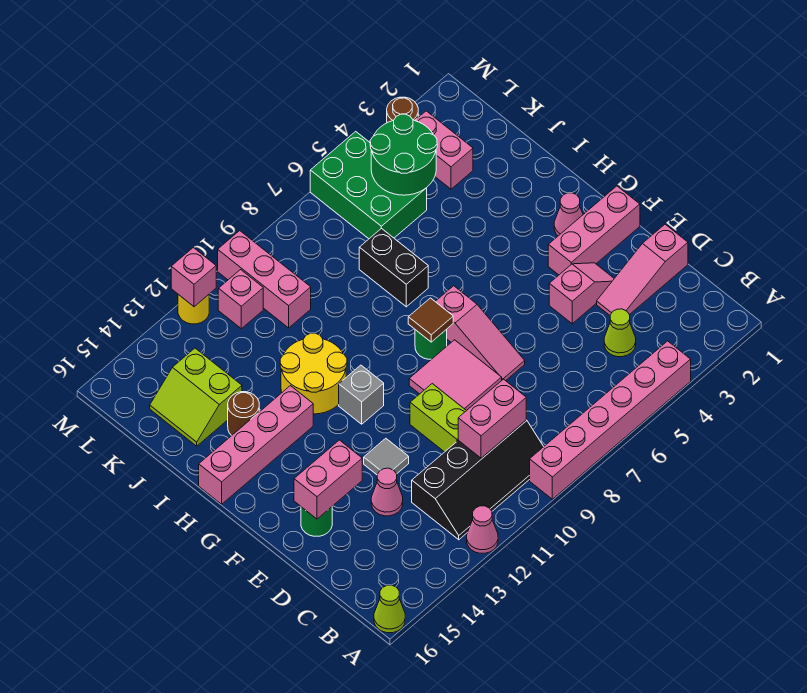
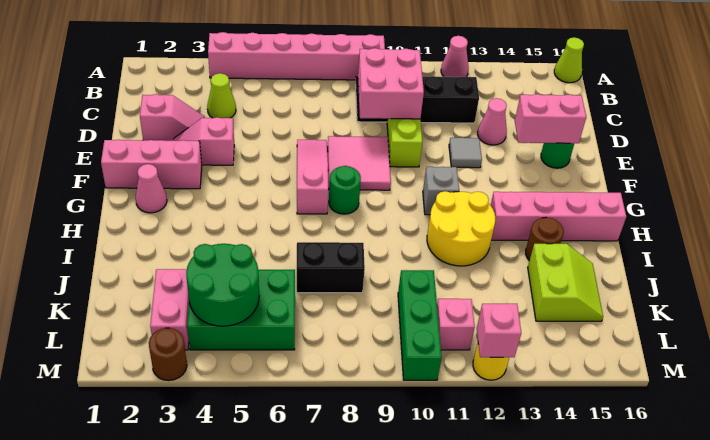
pink brick C9:C10 level 2 -> pink brick C9:D10 level 2
pink slope D1:D3 level 1 top 1 -> pink slope D2:D3 level 1 top 2
brown tile G8 level 2 -> none
black brick I7:J7 level 1 -> black brick J7:J8 level 1
green brick K5:M6 level 1 -> green brick K4:L6 level 1
pink brick K10:M10 level 1 -> green brick K10:M10 level 1

